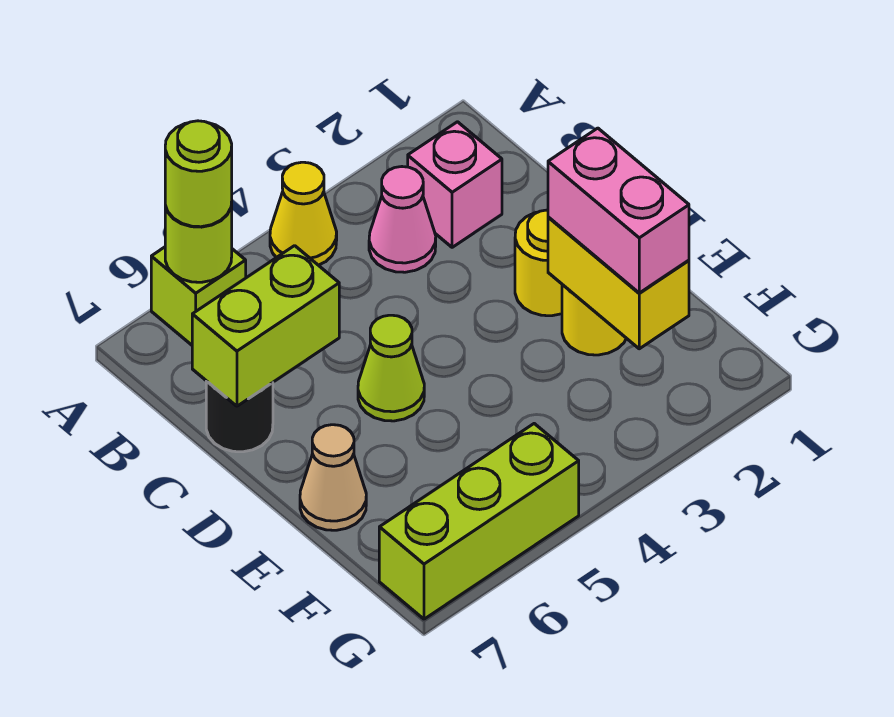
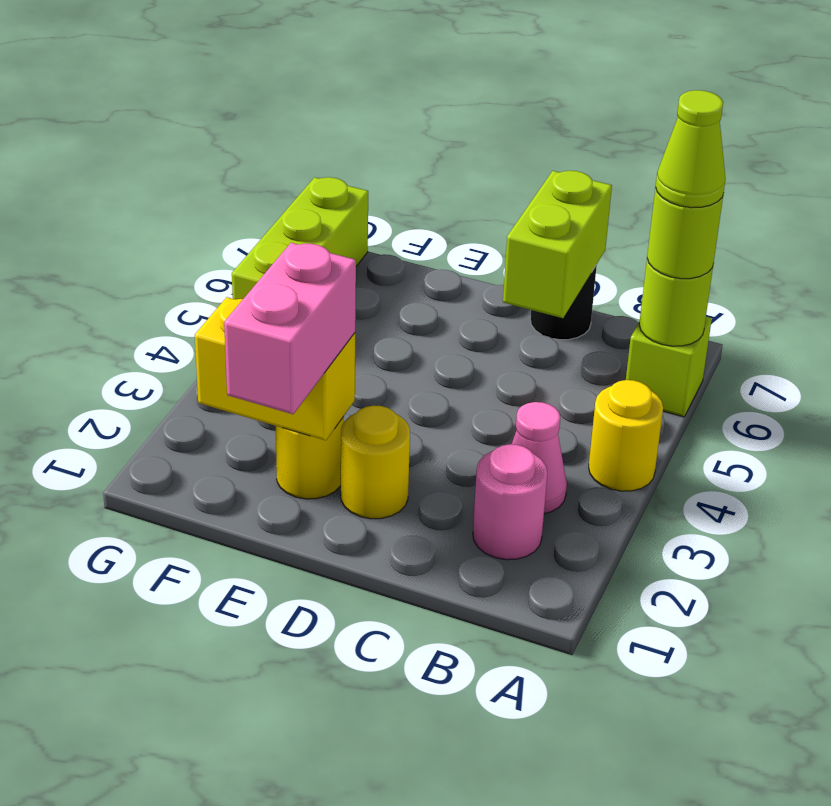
yellow cone A4 level 1 -> yellow round brick A4 level 1
pink brick B2 level 1 -> pink round brick B2 level 1
lime cone D5 level 1 -> lime cone A6 level 4
pink brick E2:F2 level 3 -> pink brick E1:E2 level 3
tan cone E7 level 1 -> none

